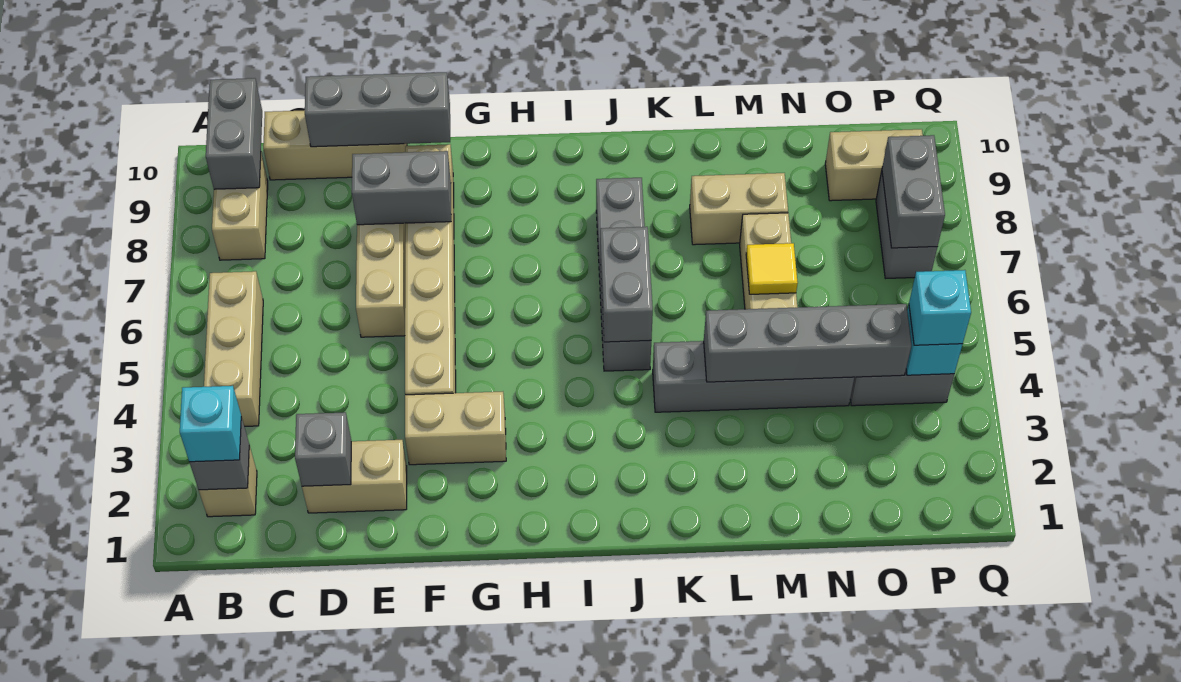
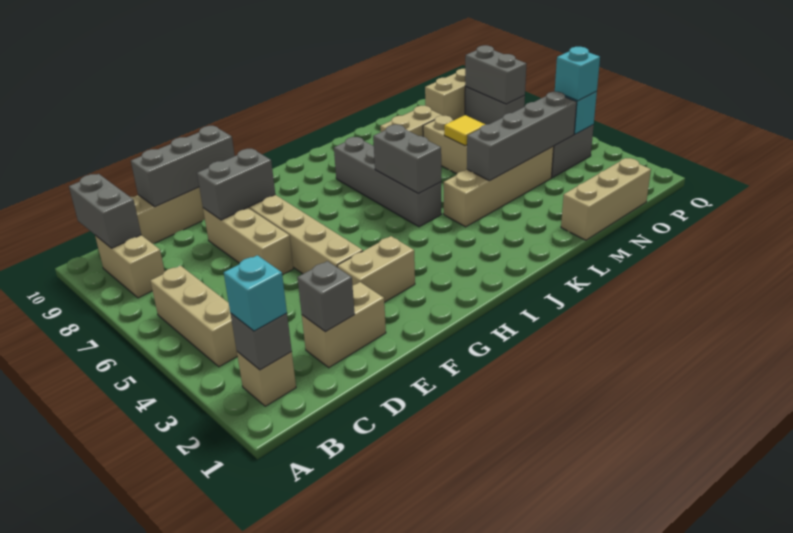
grey brick K4:N4 level 1 -> tan brick K4:N4 level 1
none -> tan brick M1:O1 level 1

